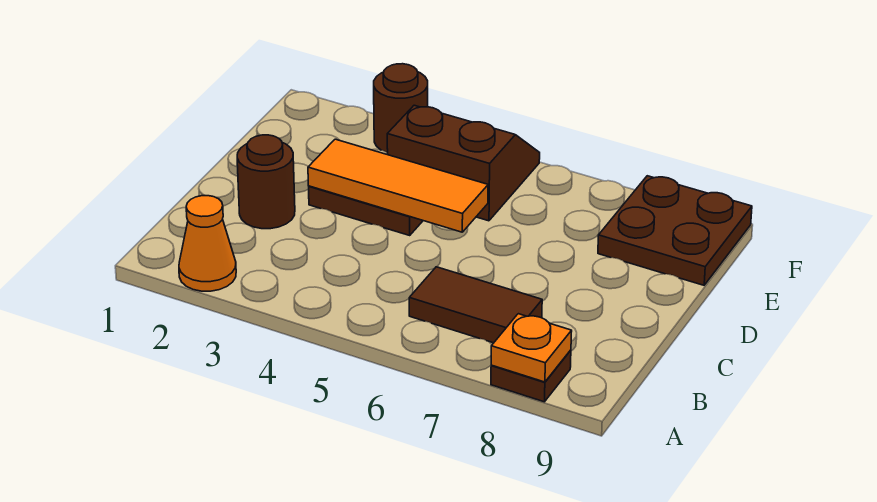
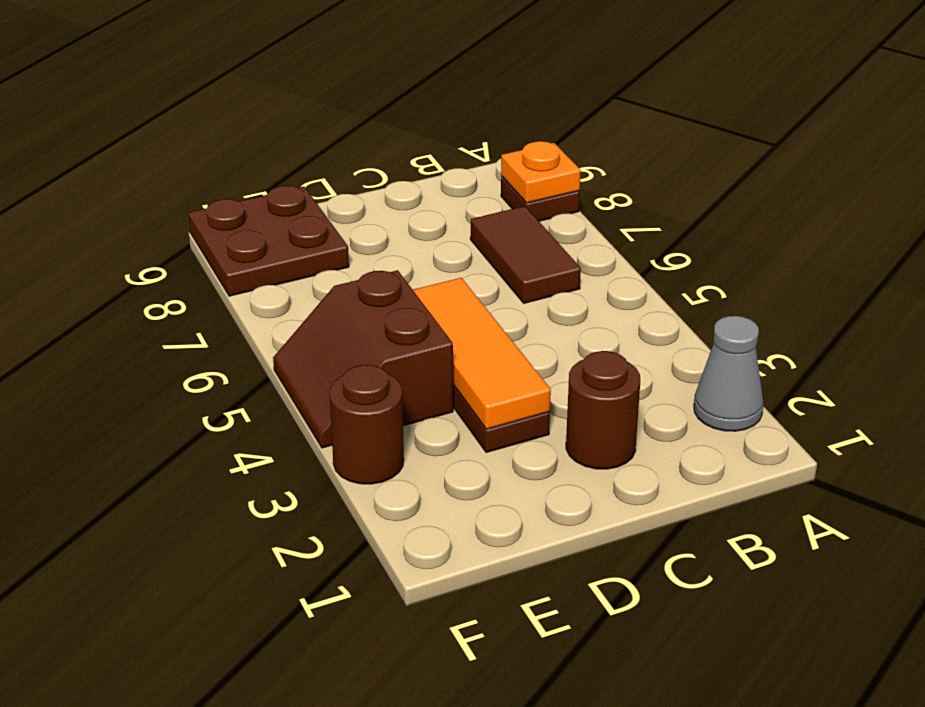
orange cone A2 level 1 -> grey cone A2 level 1

